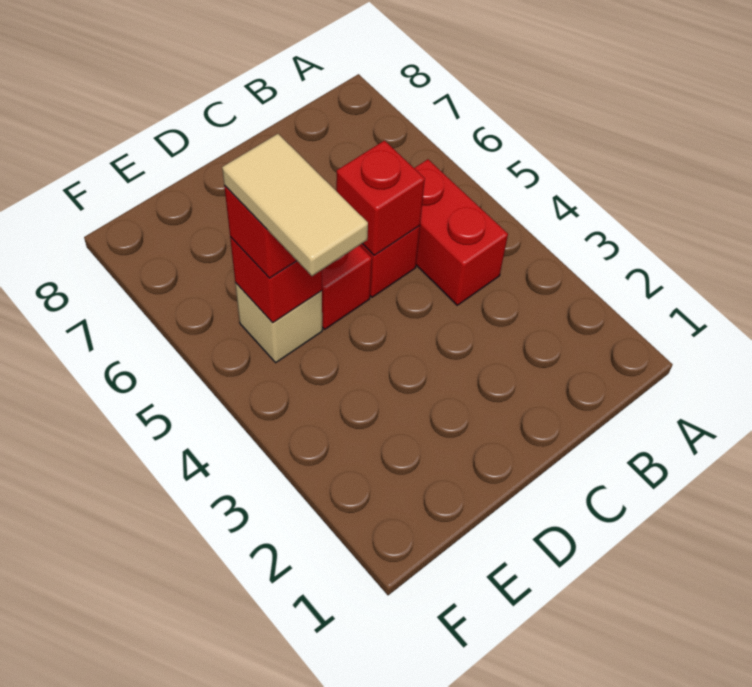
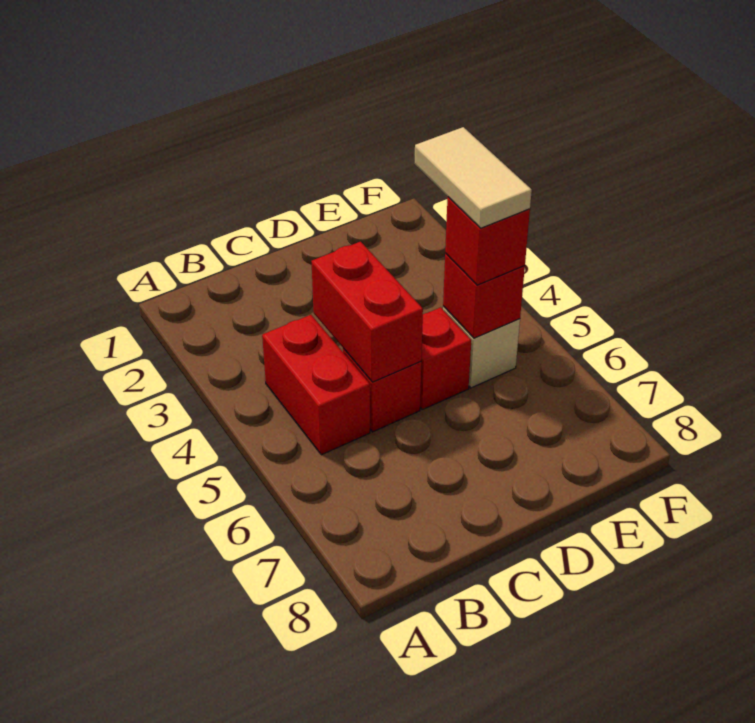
red brick C5 level 2 -> red brick C4:C5 level 2

